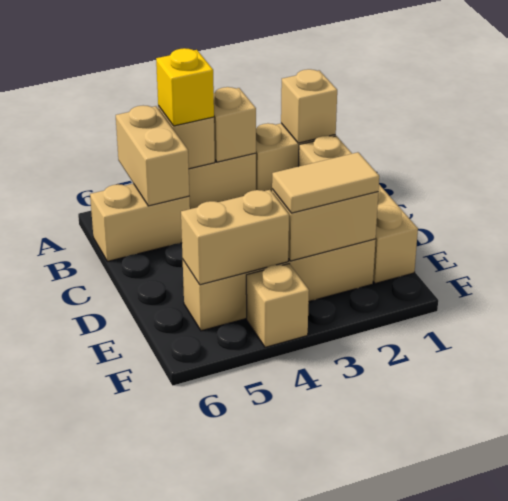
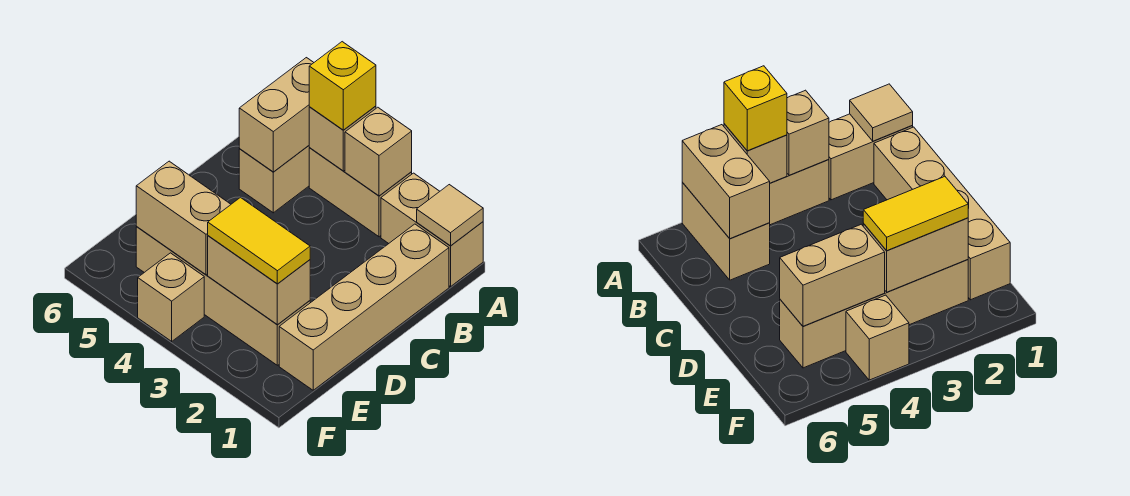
tan brick A1 level 2 -> tan tile A1 level 2
tan brick B5:B6 level 1 -> tan brick A5:B5 level 1
tan tile E2:E3 level 3 -> yellow tile E2:E3 level 3

